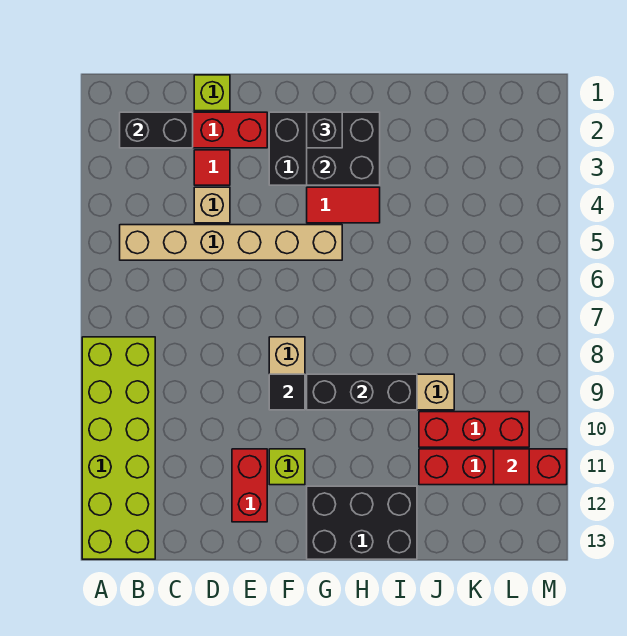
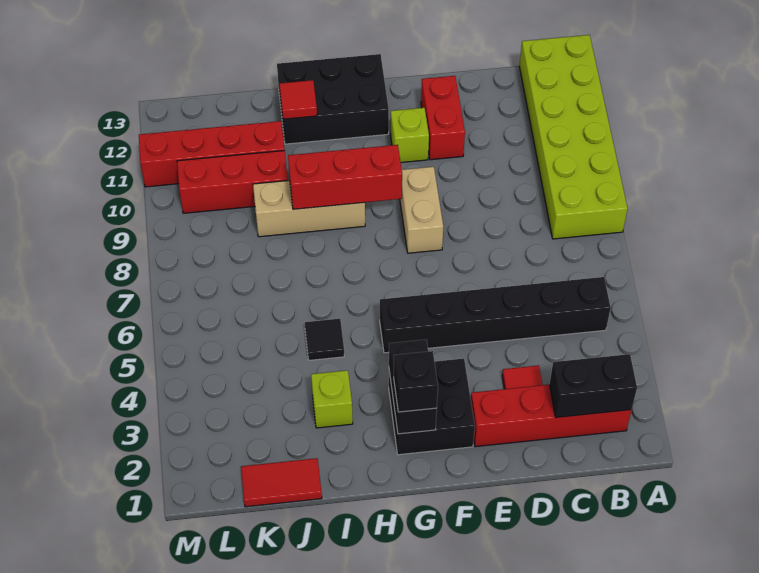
tan brick B5:G5 level 1 -> black brick B5:G5 level 1
lime brick D1 level 1 -> lime brick I3 level 1
tan brick D4 level 1 -> none
black tile F9 level 2 -> black tile I5 level 1
black brick G2:H3 level 2 -> black brick G2:G3 level 2
red tile G4:H4 level 1 -> red tile J1:K1 level 1
black brick G9:I9 level 2 -> red brick G9:I9 level 2
red tile L11 level 2 -> red tile I12 level 2

